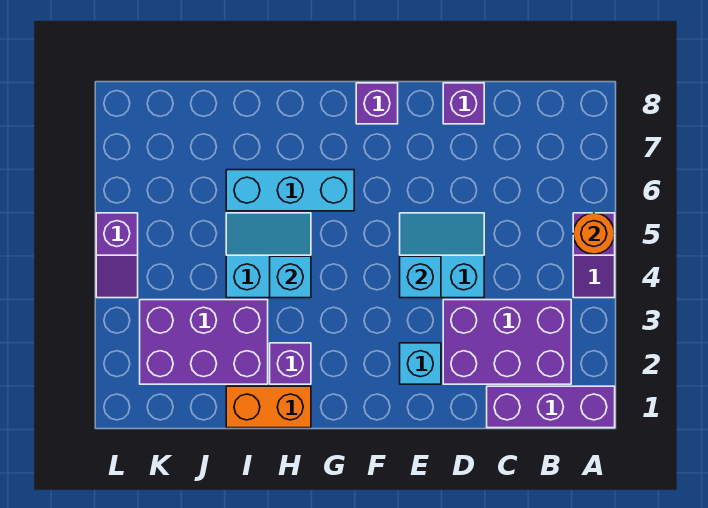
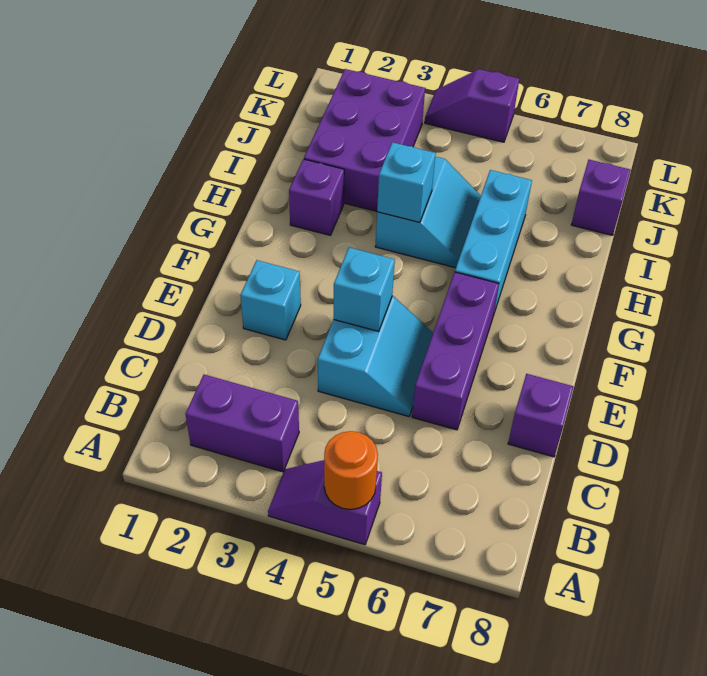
purple brick A1:C1 level 1 -> purple brick D6:F6 level 1
purple brick B2:D3 level 1 -> purple brick B2:B3 level 1
purple brick F8 level 1 -> purple brick J8 level 1
orange brick H1:I1 level 1 -> none

